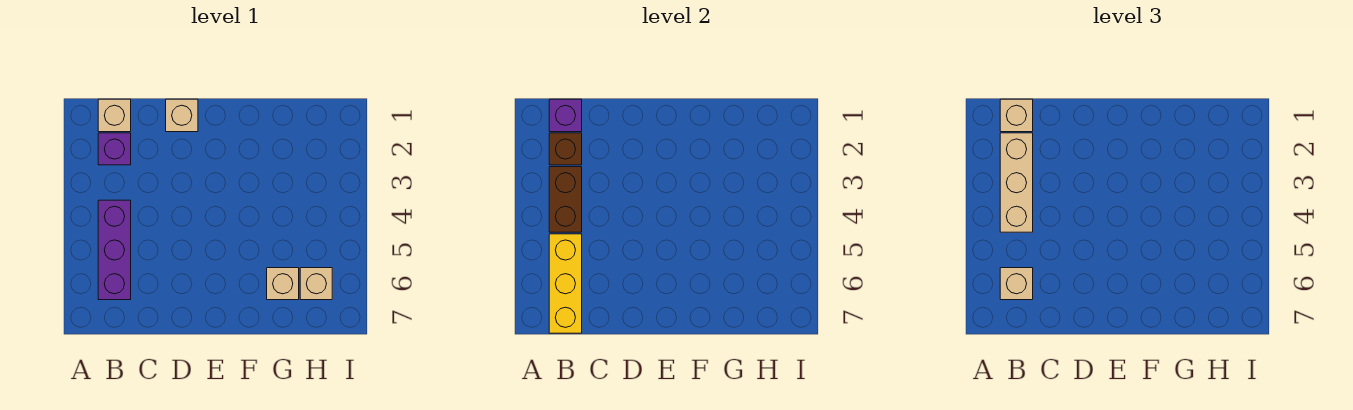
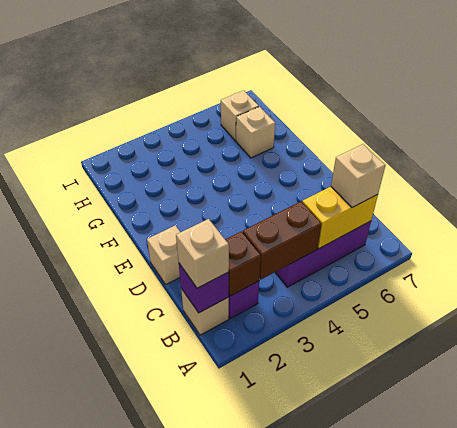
tan brick B2:B4 level 3 -> none
yellow brick B5:B7 level 2 -> yellow brick B5:B6 level 2

